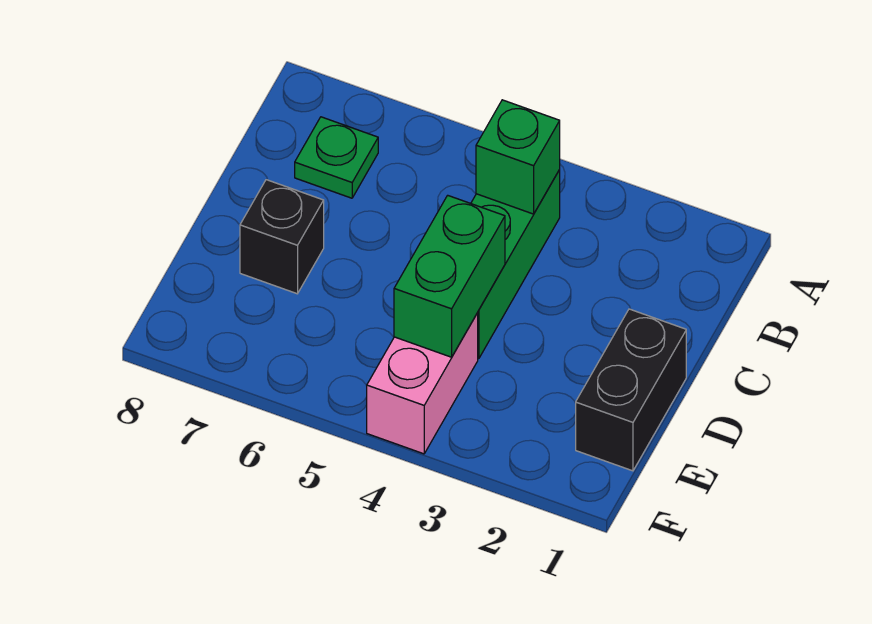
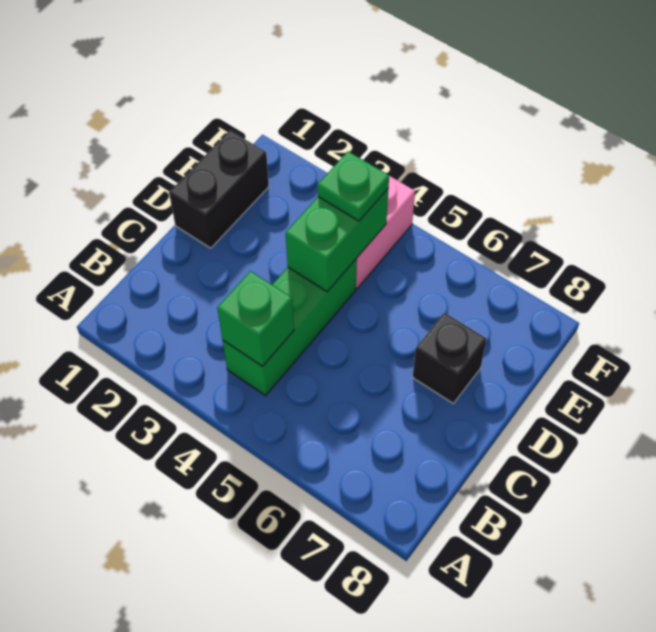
green plate B7 level 1 -> green plate E4 level 3

